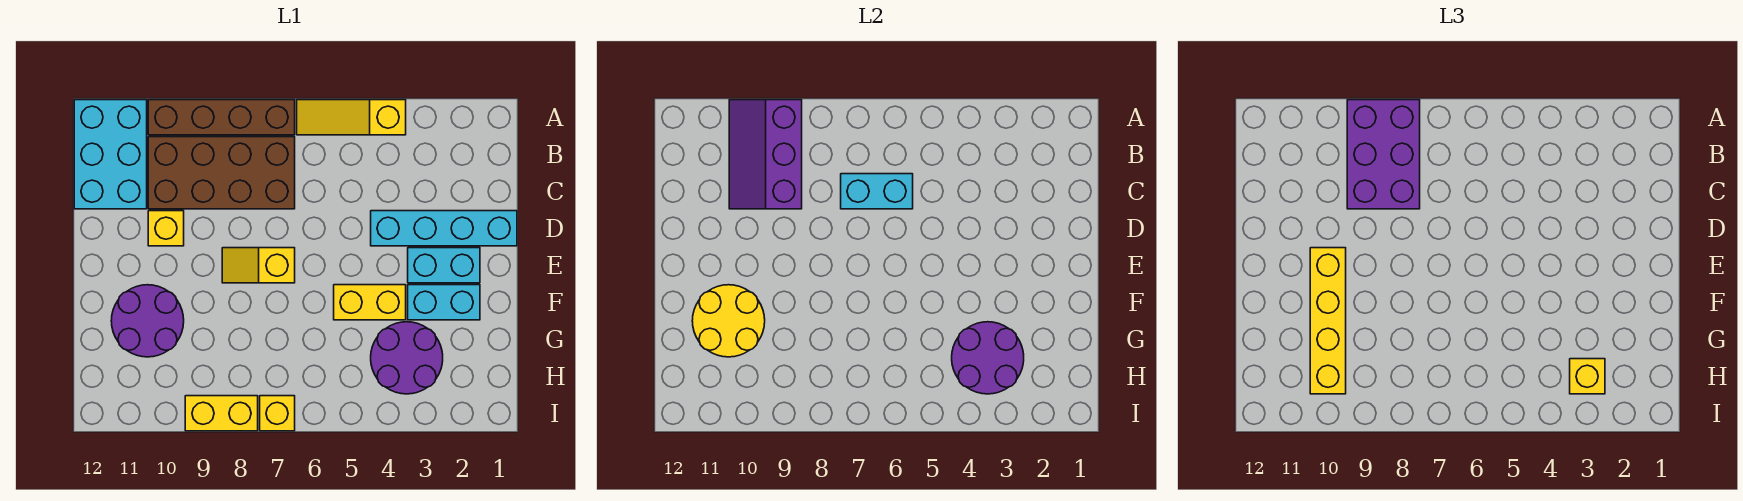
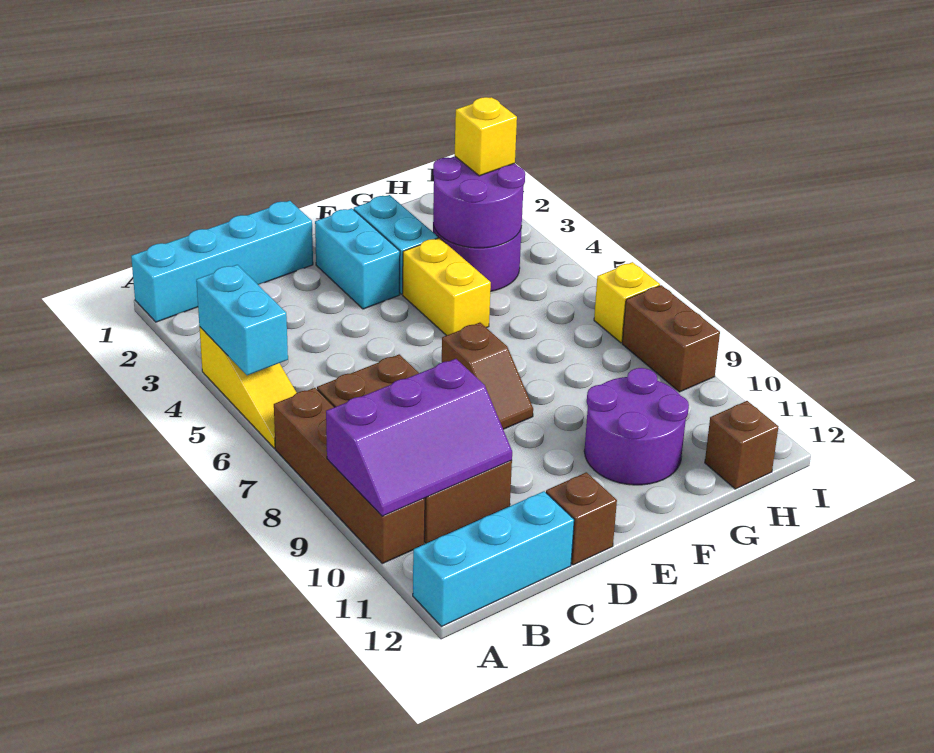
purple brick A8:C9 level 3 -> none
cyan brick A11:C12 level 1 -> cyan brick A12:C12 level 1
cyan brick C6:C7 level 2 -> cyan brick A4:A5 level 2
cyan brick D1:D4 level 1 -> cyan brick A1:D1 level 1
yellow brick D10 level 1 -> none
none -> brown brick D12 level 1
yellow slope E7:E8 level 1 top 7 -> brown slope E7:E8 level 1 top 7
yellow brick E10:H10 level 3 -> none
yellow round brick F10:G11 level 2 -> none
none -> brown brick H12 level 1
yellow brick I8:I9 level 1 -> brown brick I8:I9 level 1

